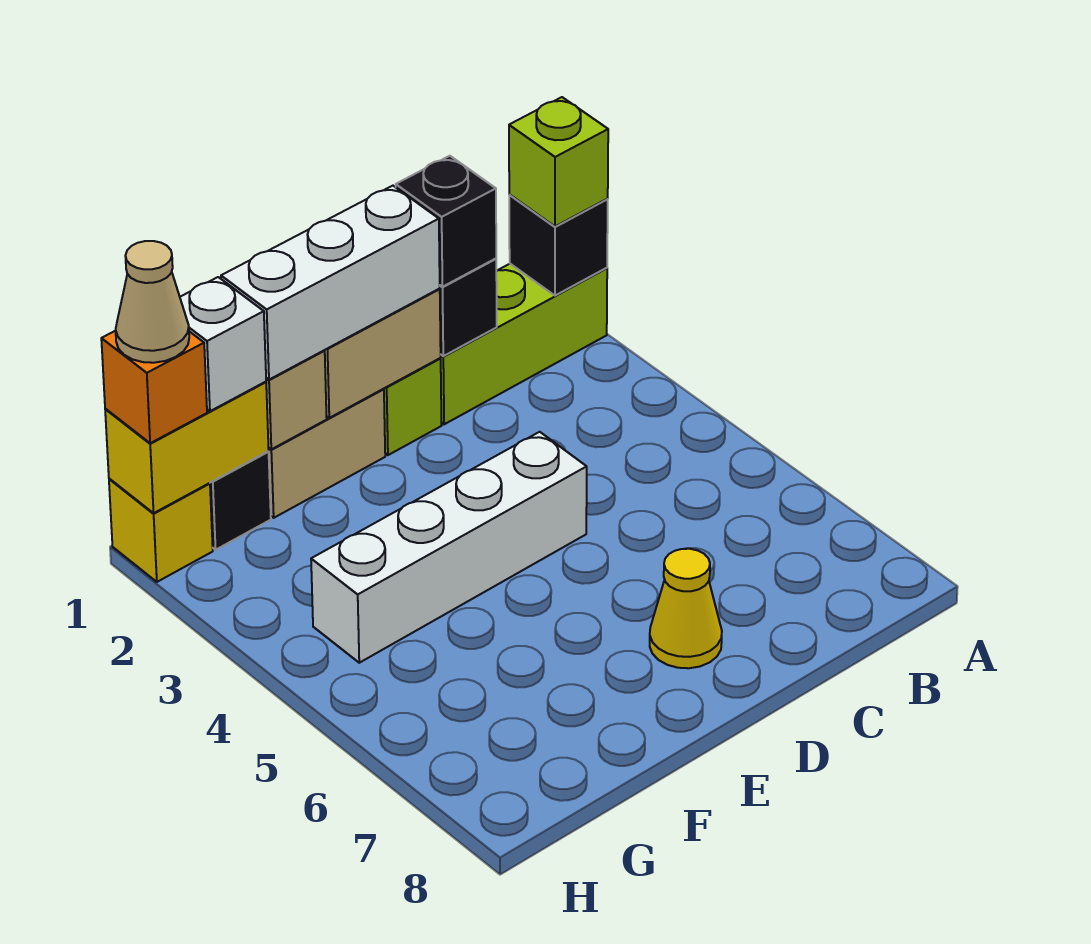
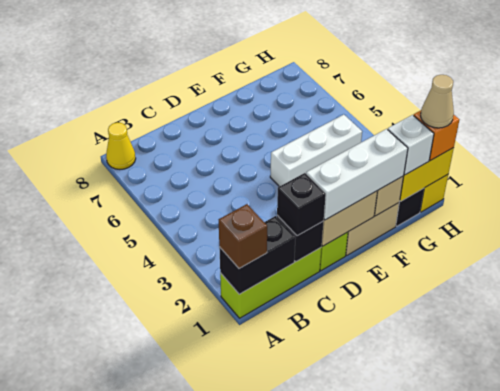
black brick A1 level 2 -> black brick A1:B1 level 2
lime brick A1 level 3 -> brown brick A1 level 3
white brick D4:G4 level 1 -> white brick E4:G4 level 1
yellow cone D7 level 1 -> yellow cone A8 level 1

